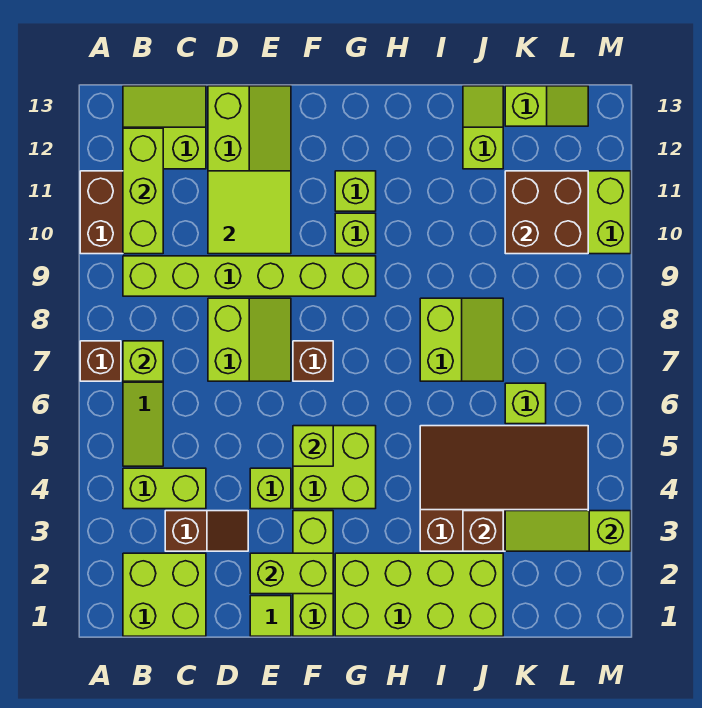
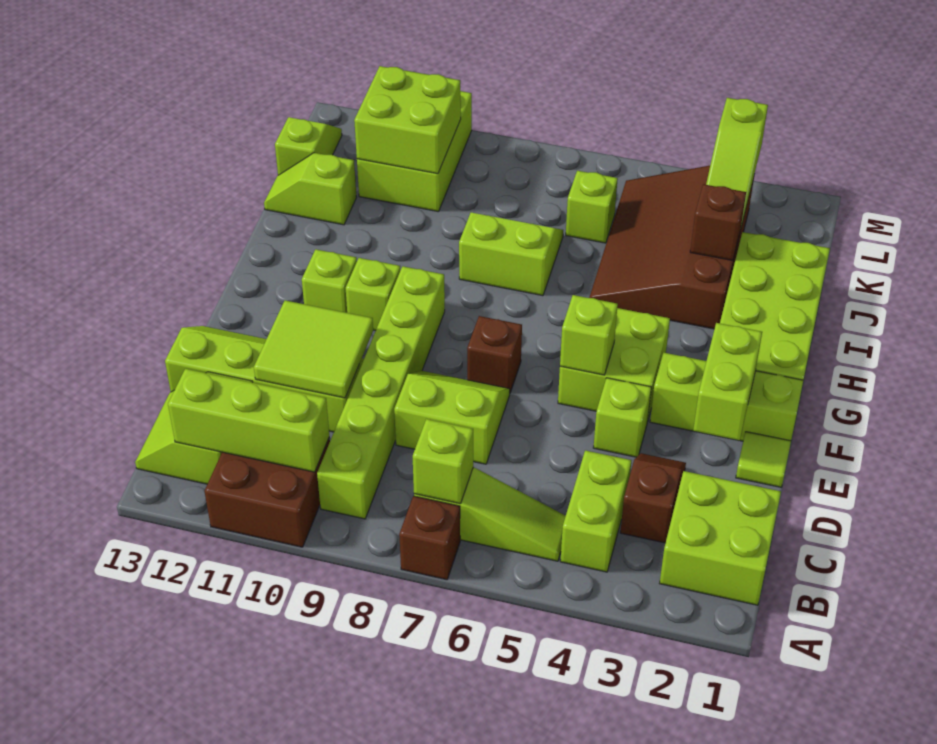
brown brick K10:L11 level 2 -> lime brick K10:L11 level 2

